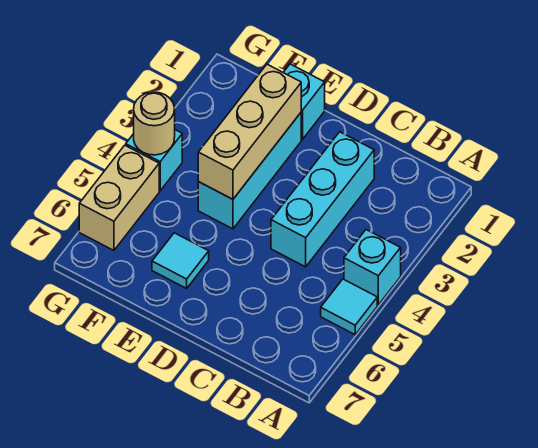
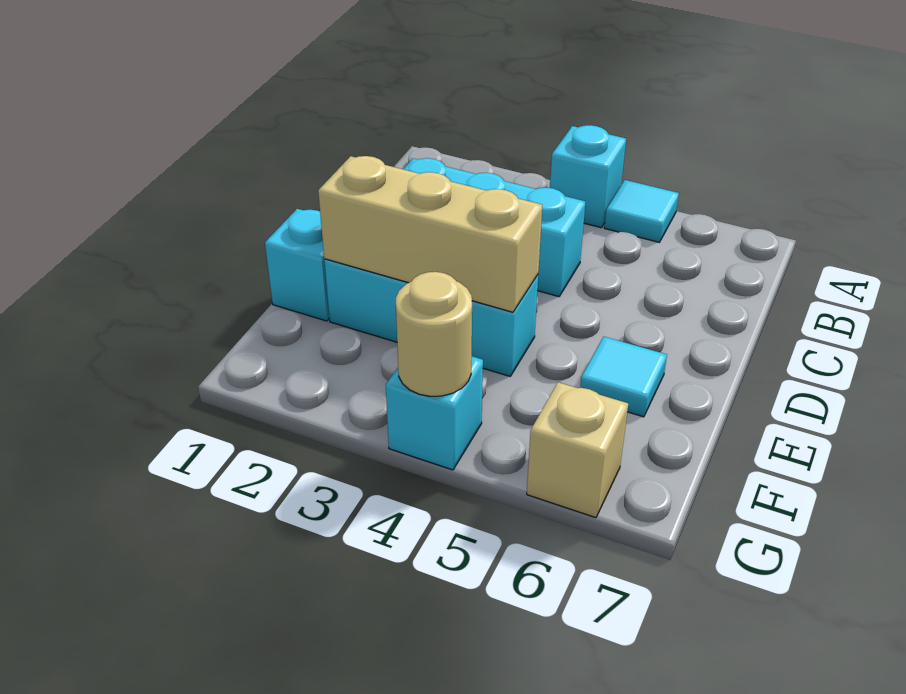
tan brick G5:G6 level 1 -> tan brick G6 level 1

